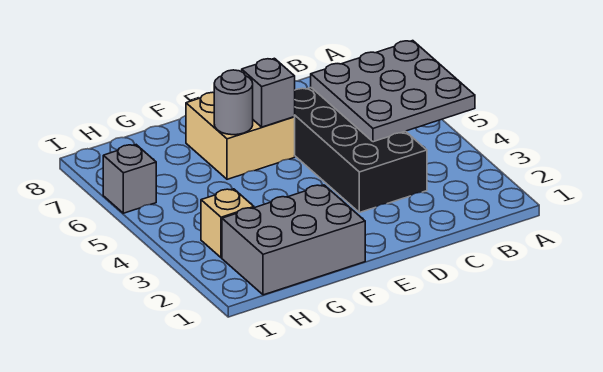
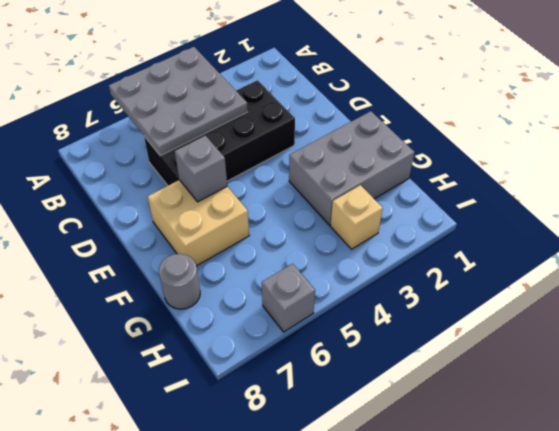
grey brick F1:H2 level 1 -> grey brick F1:G3 level 1
grey round brick F6 level 2 -> grey round brick G8 level 1

